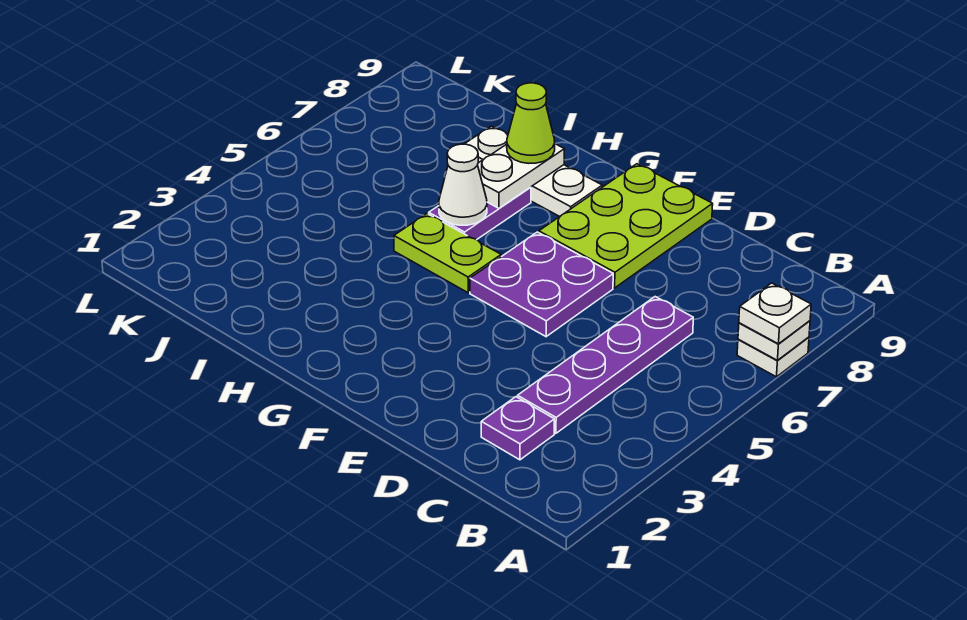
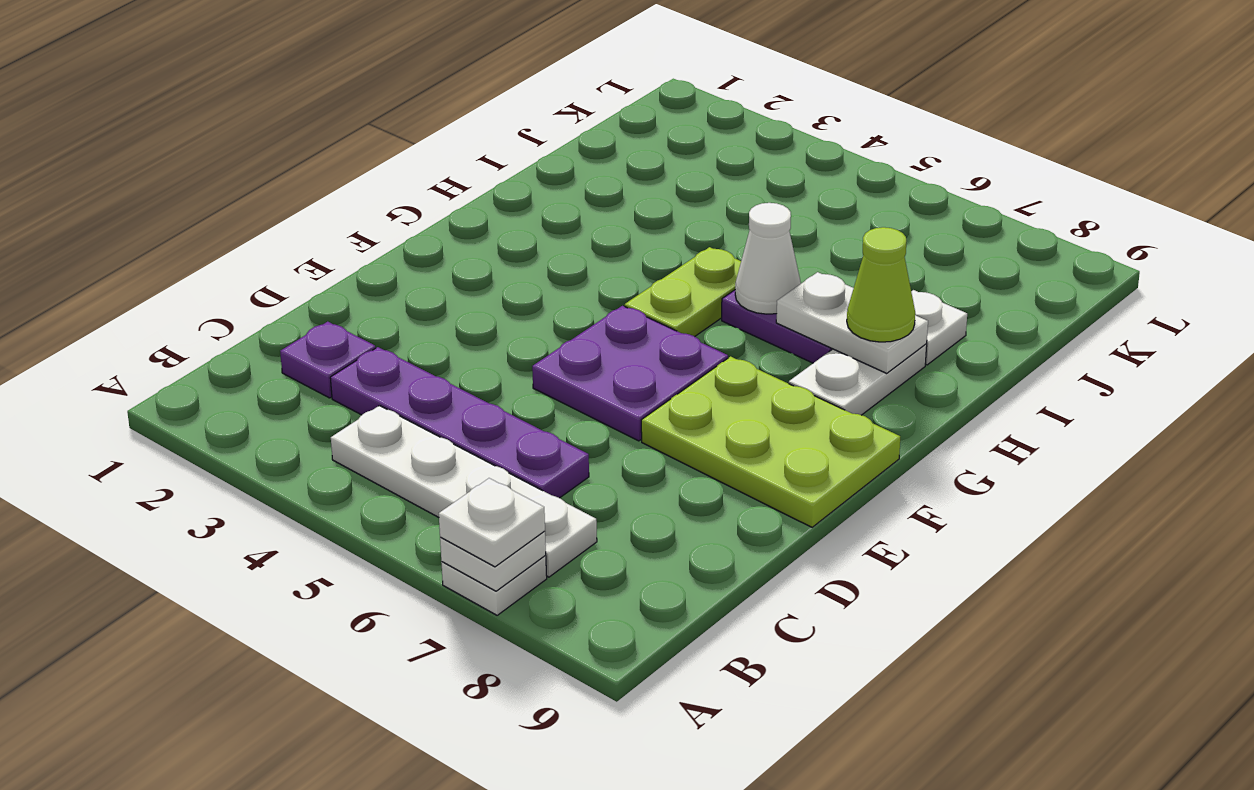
none -> white plate B4:B7 level 1

